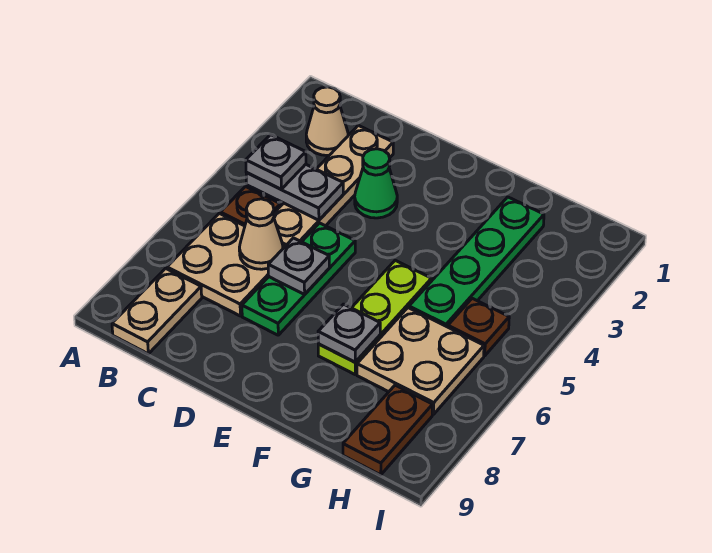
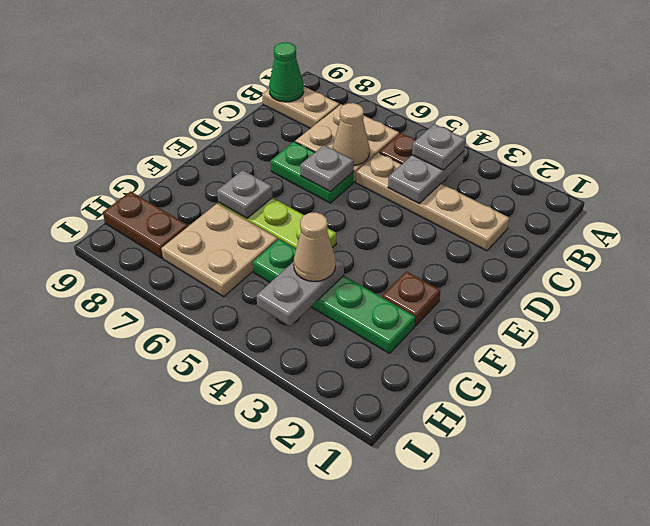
tan cone B2 level 1 -> tan cone G4 level 3
green cone D3 level 1 -> green cone B9 level 2
green plate D5:D7 level 1 -> green plate D6:D7 level 1
none -> grey plate G4:H4 level 2
brown plate H5 level 1 -> brown plate F2 level 1

